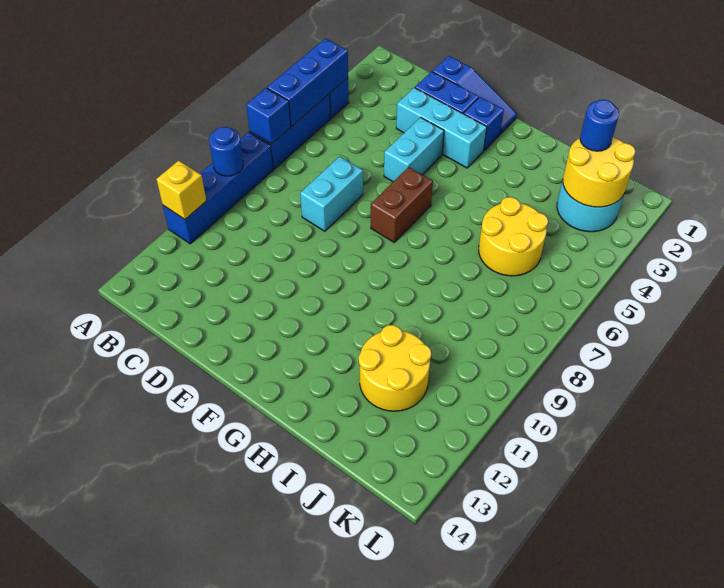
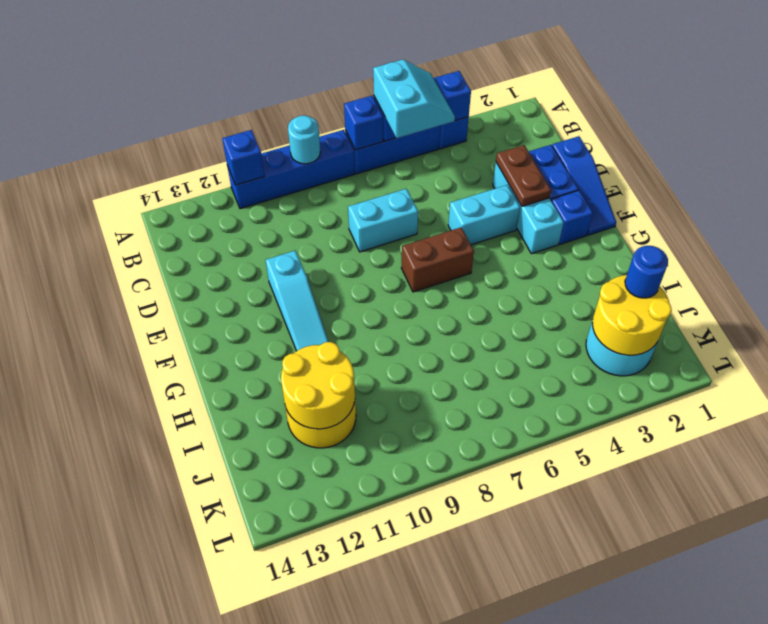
none -> cyan slope A5:B6 level 3 top 6
blue round brick A9 level 2 -> cyan round brick A9 level 2
yellow brick A11 level 2 -> blue brick A11 level 2
none -> brown plate D3:E3 level 2
none -> cyan slope E11:G11 level 1 top E
yellow round brick I5:J6 level 1 -> yellow round brick I11:J12 level 2

